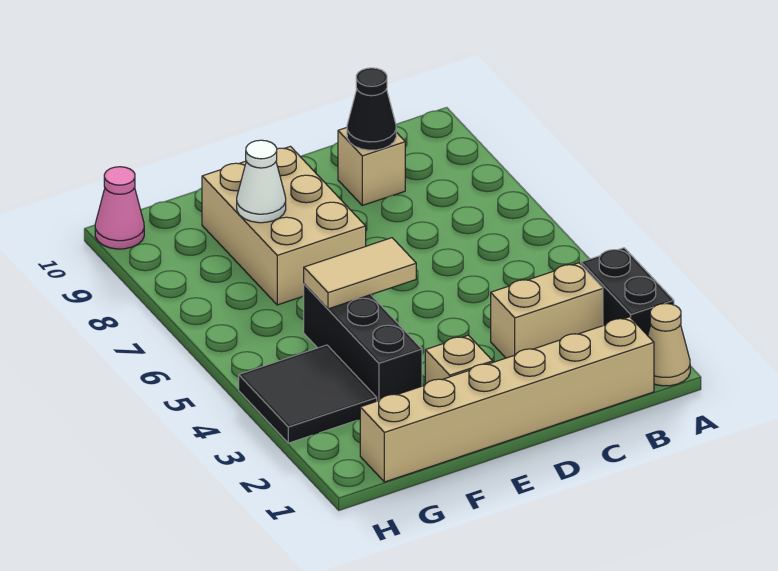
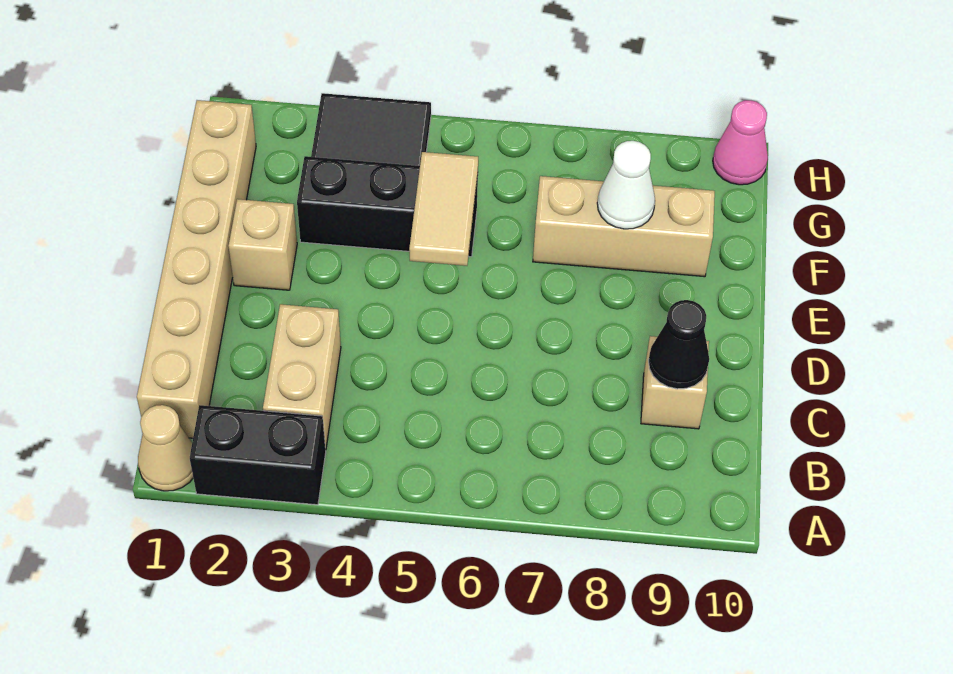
tan brick E7:F9 level 1 -> tan brick F7:F9 level 1

